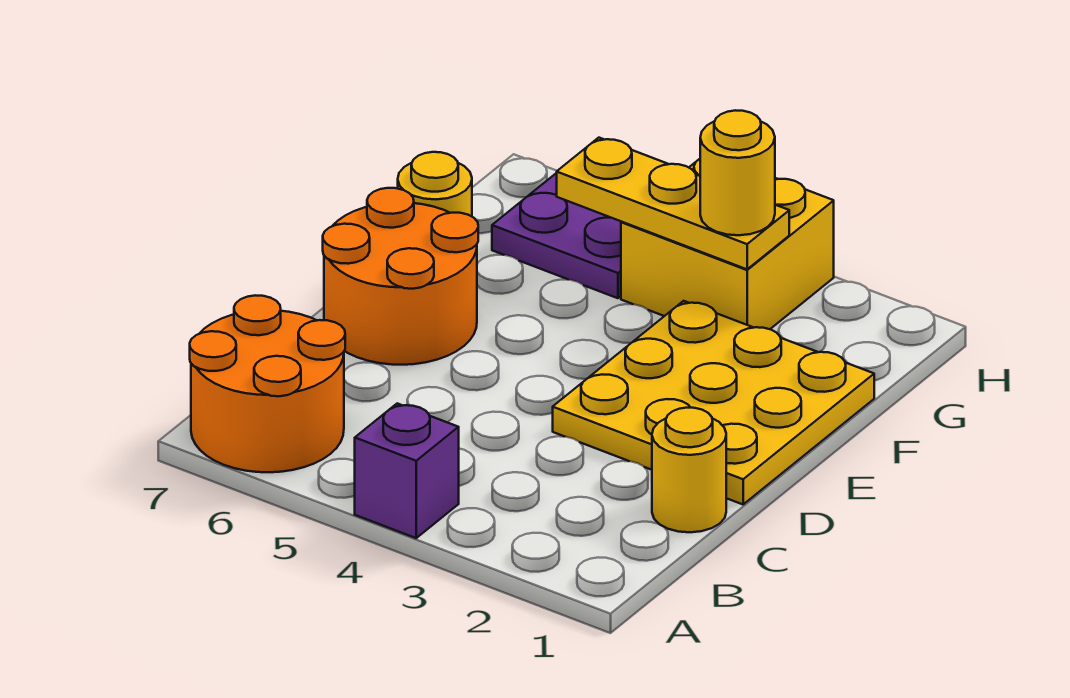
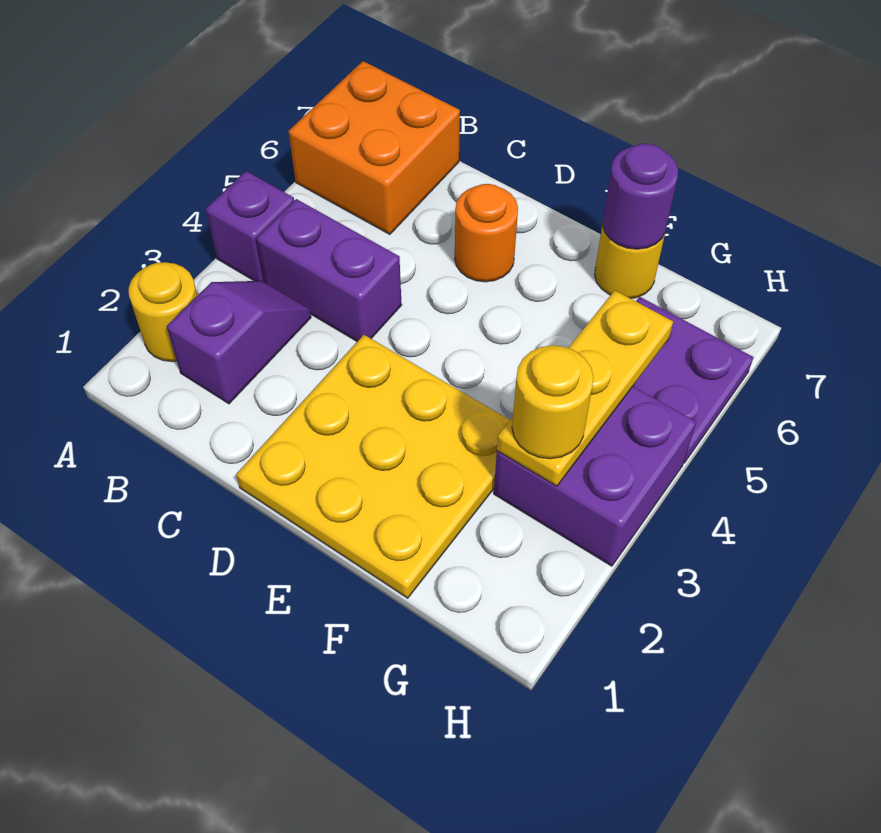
orange round brick A6:B7 level 1 -> orange brick A6:B7 level 1
none -> purple slope B2:B3 level 1 top 2
none -> purple brick B4:C4 level 1
yellow round brick C1 level 1 -> yellow round brick A2 level 1
orange round brick D6:E7 level 1 -> orange round brick D6 level 1
none -> purple round brick F7 level 2
yellow brick G3:H4 level 1 -> purple brick G3:H4 level 1

